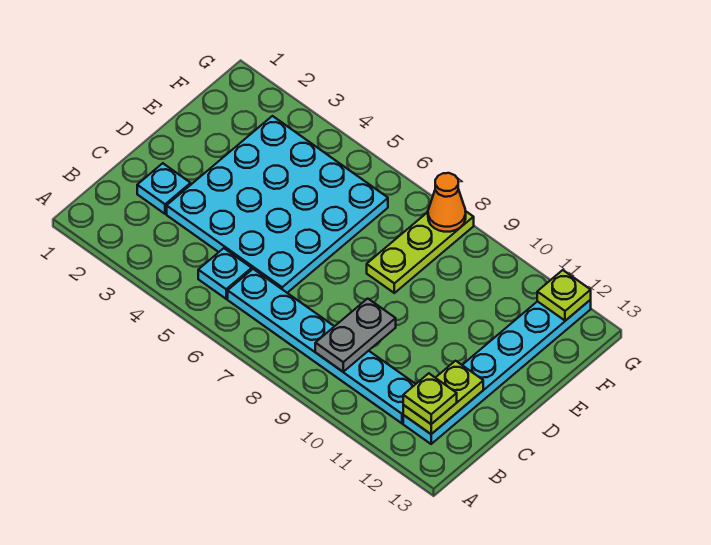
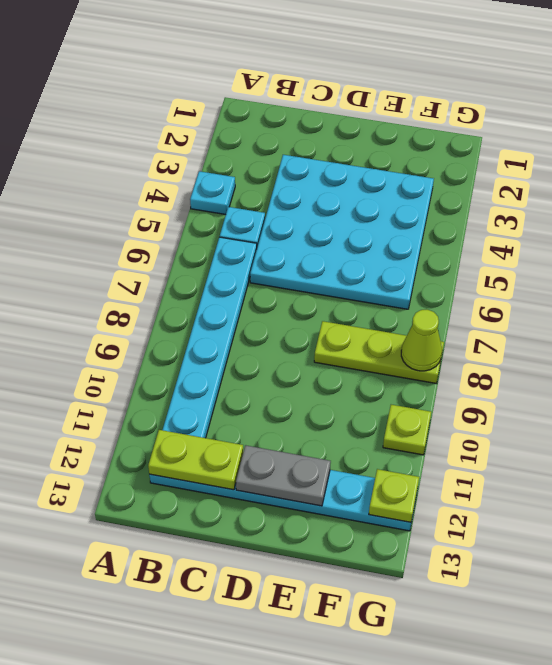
grey plate B9:C9 level 2 -> grey plate D12:E12 level 2
lime plate B12 level 3 -> lime plate G10 level 1
cyan plate C2 level 1 -> cyan plate A4 level 1
orange cone G8 level 2 -> lime cone G8 level 2

